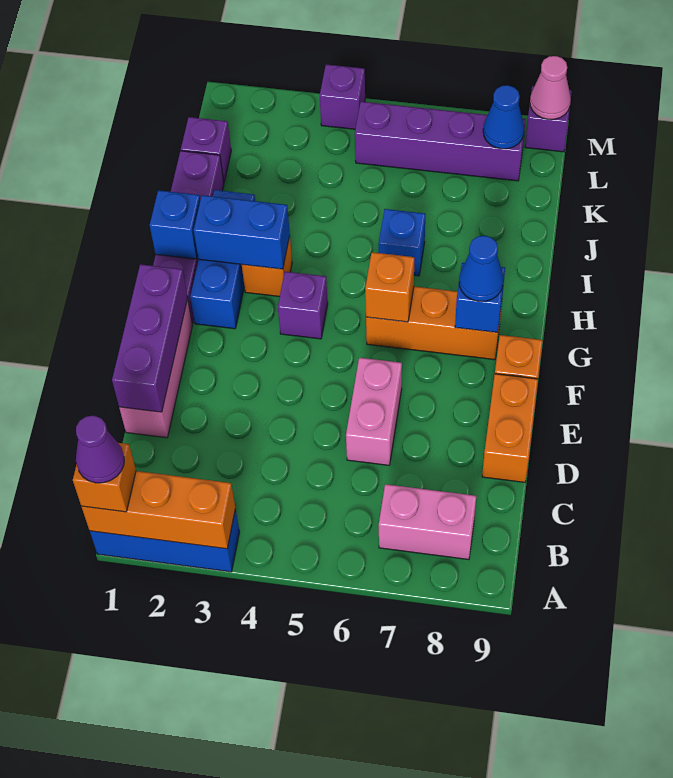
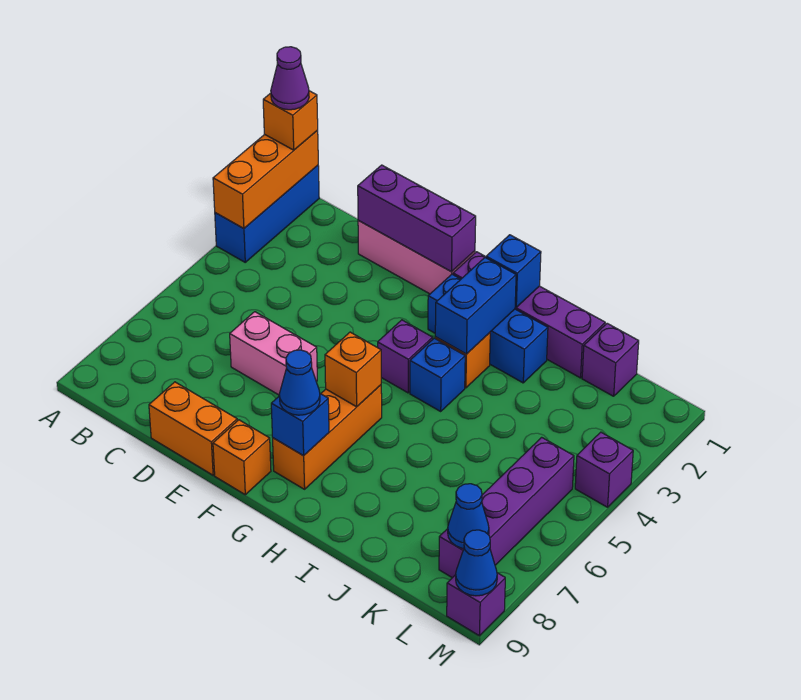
pink brick B7:B8 level 1 -> none
blue brick I6 level 1 -> blue brick H4 level 1
pink cone M9 level 2 -> blue cone M9 level 2

